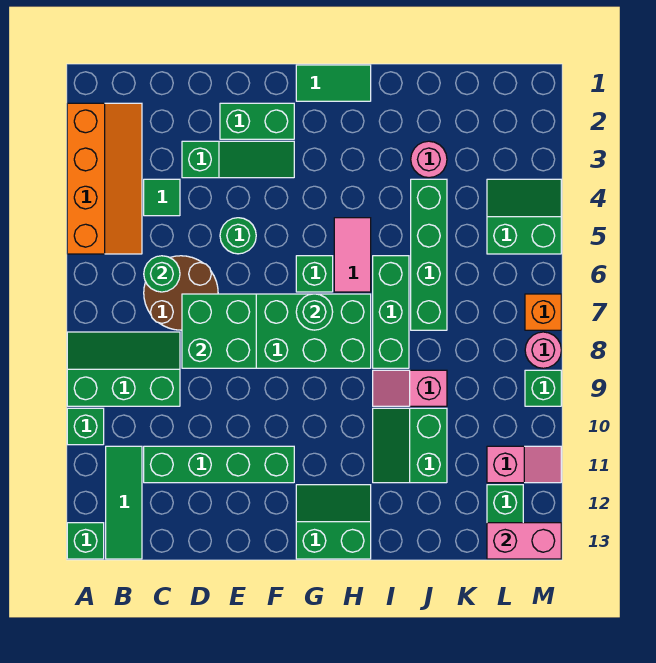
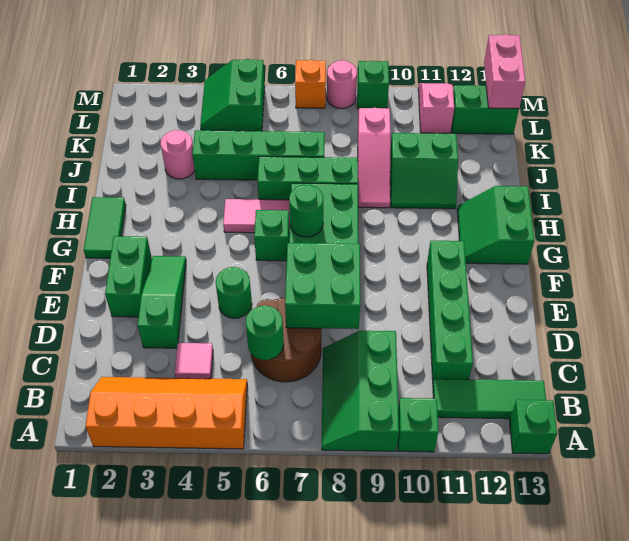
green tile C4 level 1 -> pink tile C4 level 1
pink slope I9:J9 level 1 top J -> pink slope I9:K9 level 1 top K

